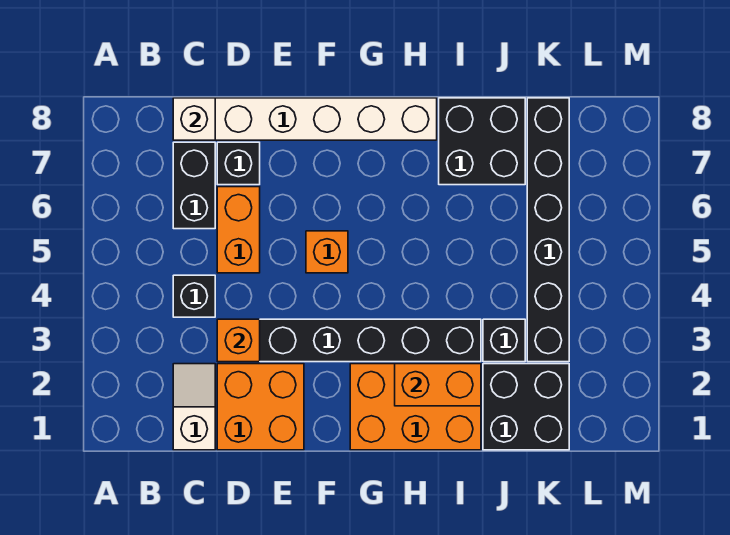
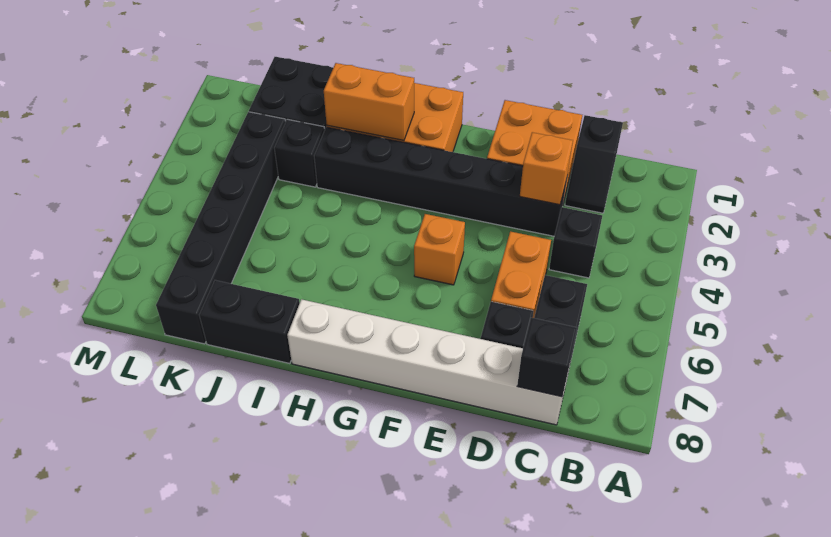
white slope C1:C2 level 1 top 1 -> black slope C1:C2 level 1 top 1
white brick C8 level 2 -> black brick C8 level 2
black brick I7:J8 level 1 -> black brick I8:J8 level 1

